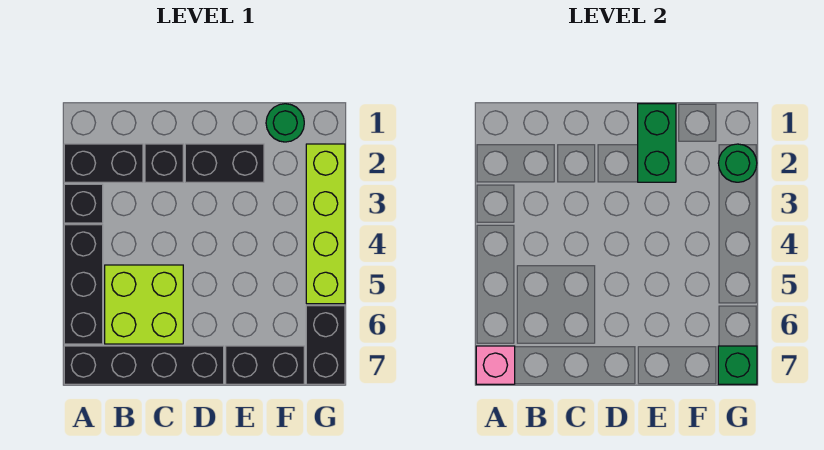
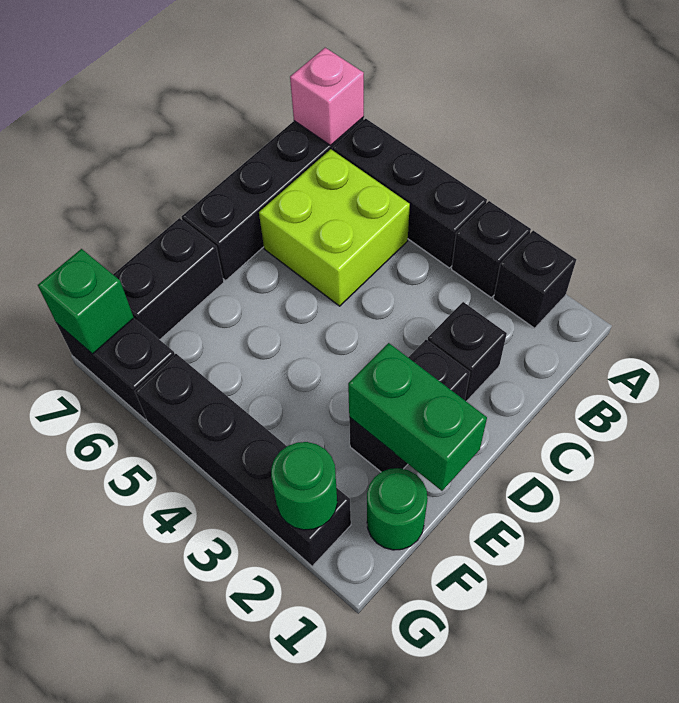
black brick A2:B2 level 1 -> black brick A2 level 1
lime brick G2:G5 level 1 -> black brick G2:G5 level 1

